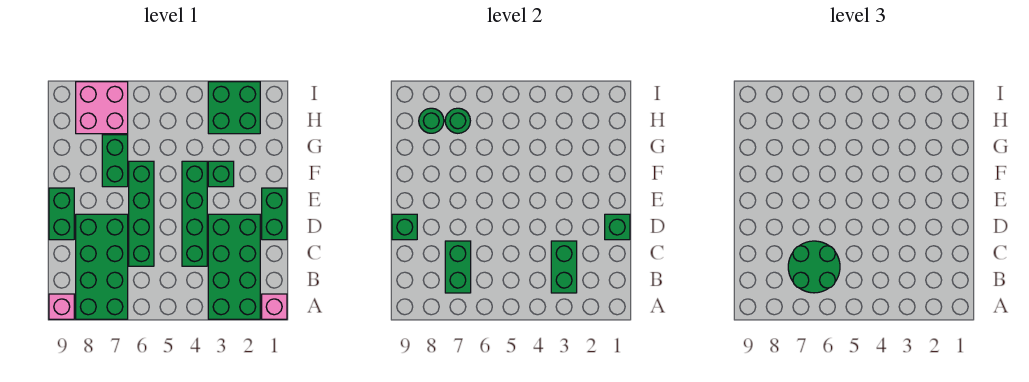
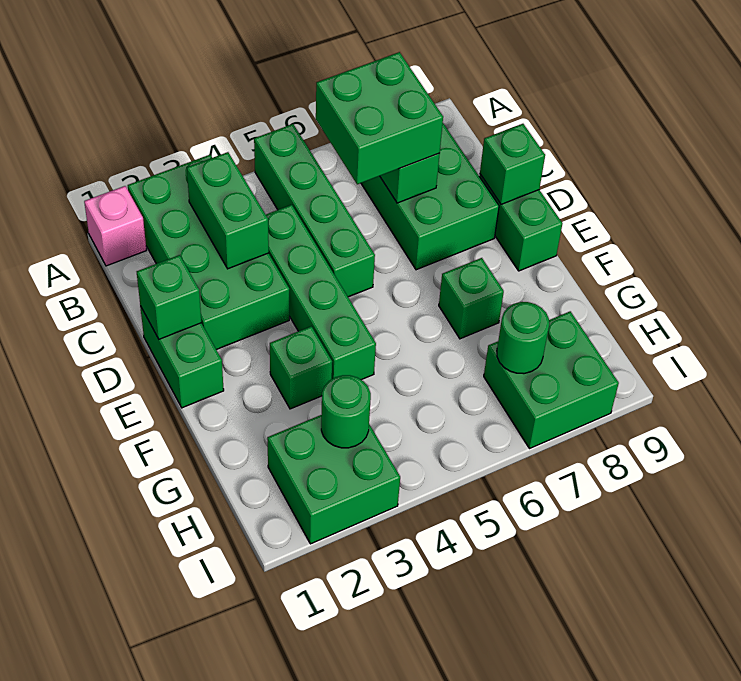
pink brick A9 level 1 -> none
green round brick B6:C7 level 3 -> green brick B6:C7 level 3
green brick C6:F6 level 1 -> green brick A5:D5 level 1
green brick F7:G7 level 1 -> green brick F7 level 1
pink brick H7:I8 level 1 -> green brick H7:I8 level 1
green round brick H8 level 2 -> green round brick H3 level 2

